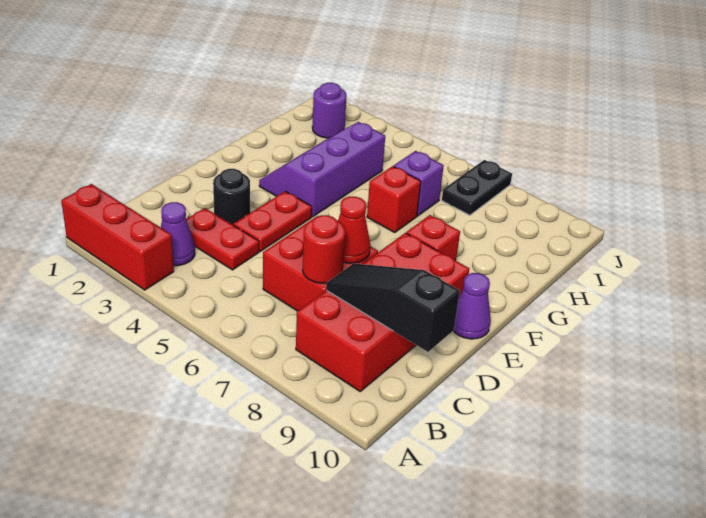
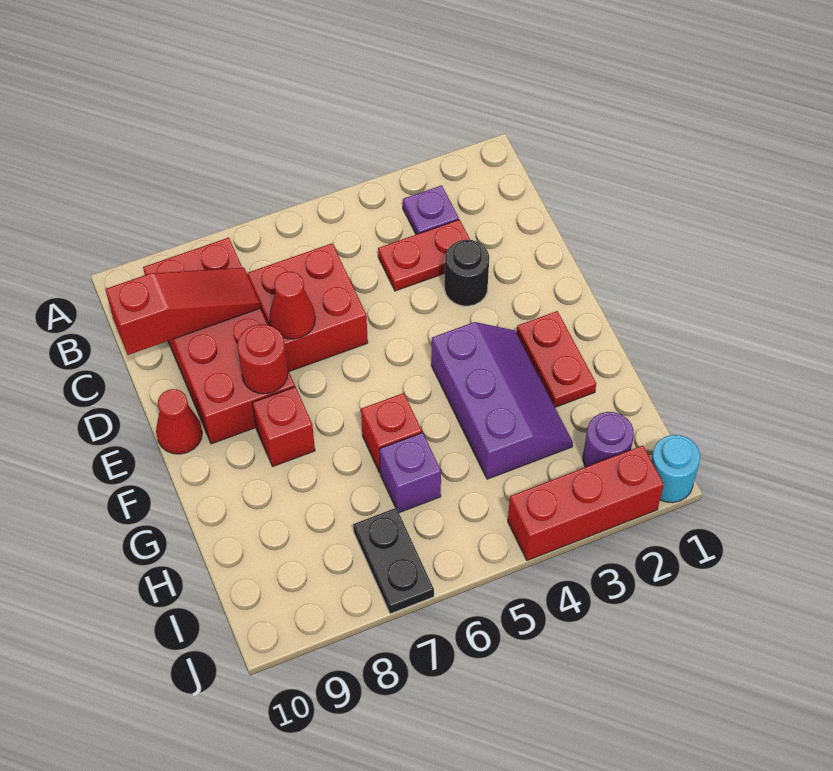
red brick A1:A3 level 1 -> red brick J2:J4 level 1
purple cone B3 level 1 -> purple plate B3 level 1
red round brick C7 level 2 -> red round brick E8 level 2
black slope C8:C10 level 2 top 10 -> red slope C8:C10 level 2 top 10
red plate D4:E4 level 1 -> red plate F2:G2 level 1
purple cone E10 level 1 -> red cone E10 level 1
none -> cyan round brick J1 level 1

